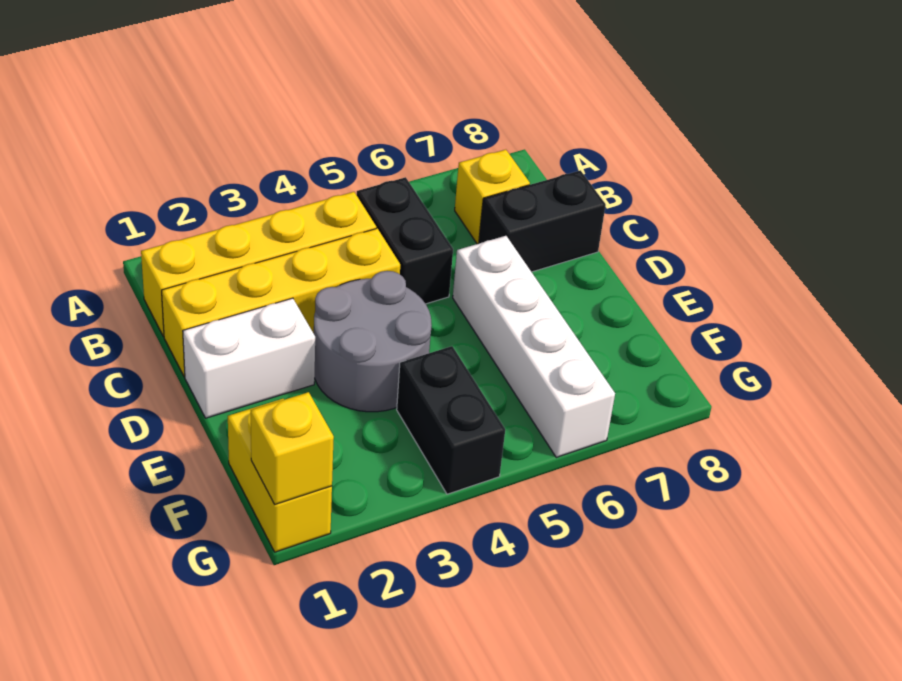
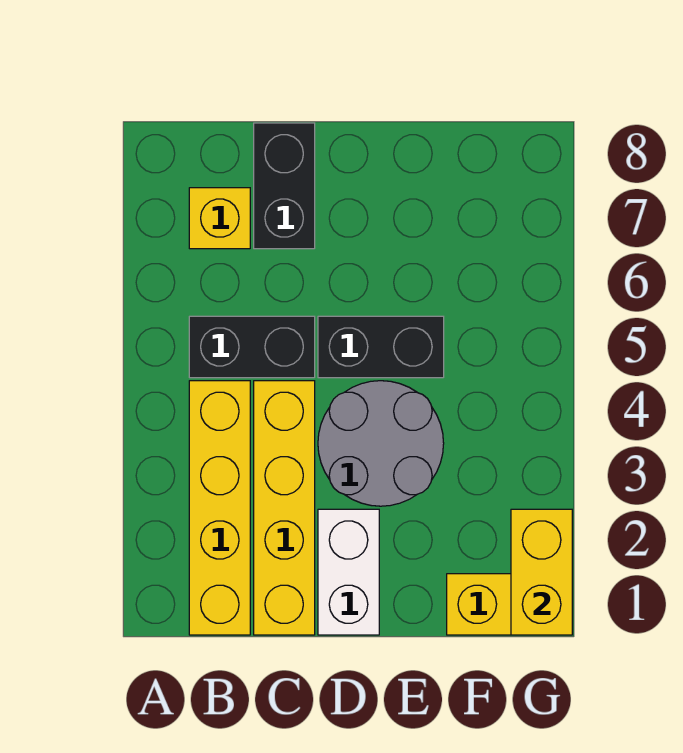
white brick D6:G6 level 1 -> none
black brick F4:G4 level 1 -> black brick D5:E5 level 1
yellow brick G1 level 2 -> yellow brick G1:G2 level 2

